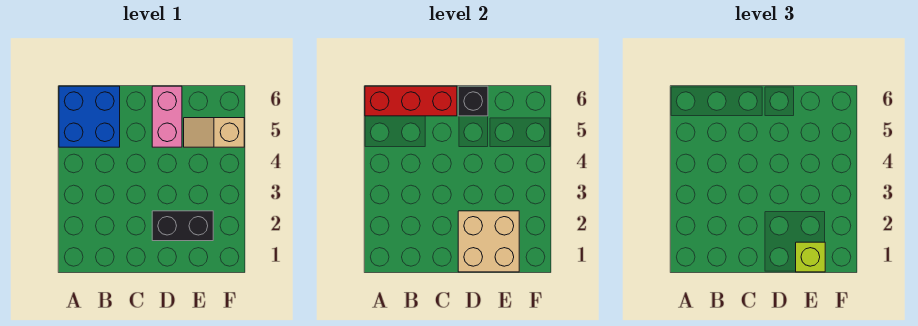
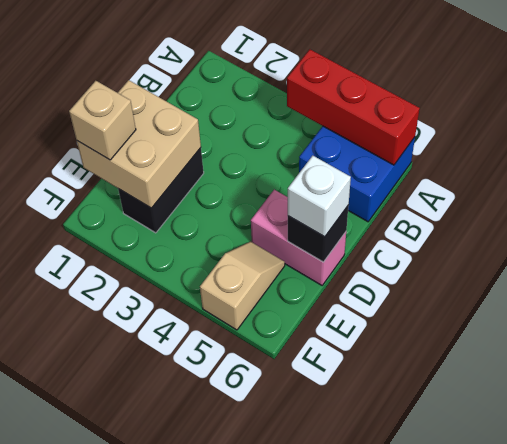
red brick A6:C6 level 2 -> red brick A4:A6 level 2
none -> white brick D6 level 3
lime brick E1 level 3 -> tan brick E1 level 3

